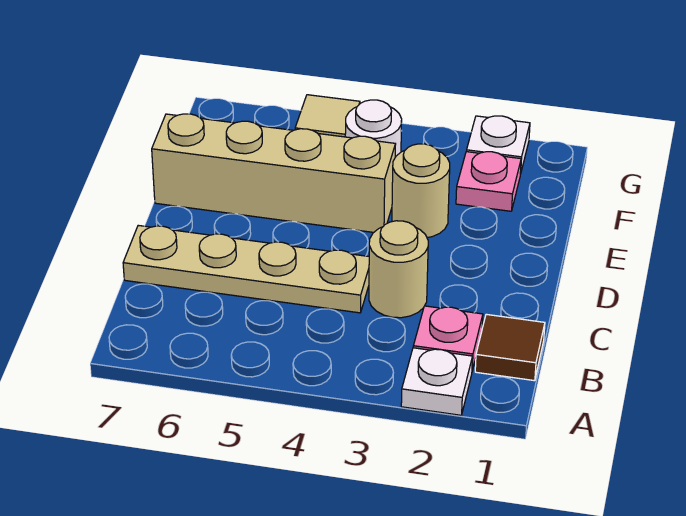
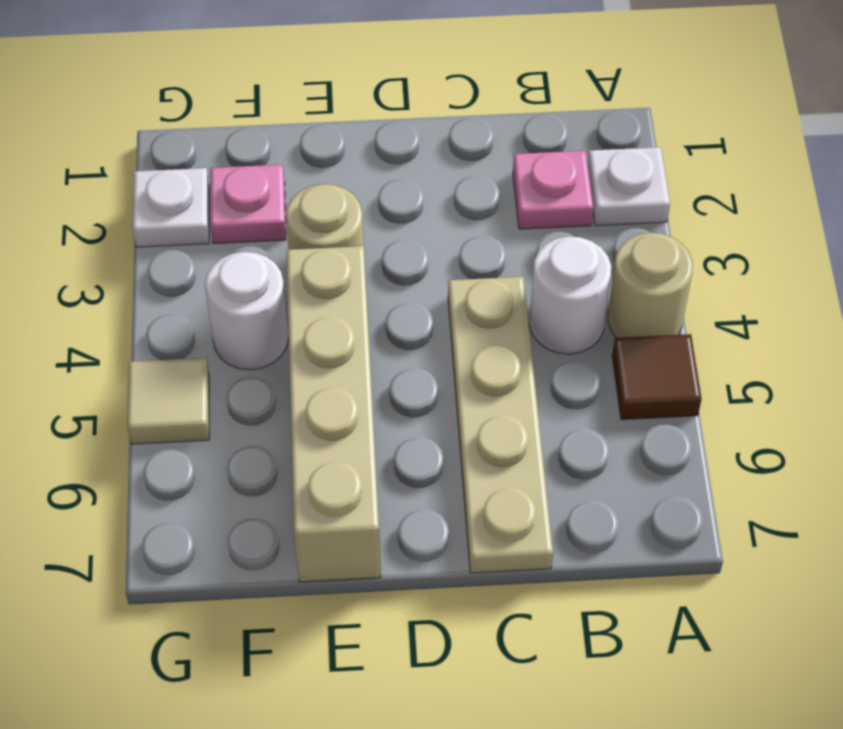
brown tile B1 level 1 -> brown tile A5 level 1
none -> white round brick B4 level 1
tan round brick C3 level 1 -> tan round brick A4 level 1

